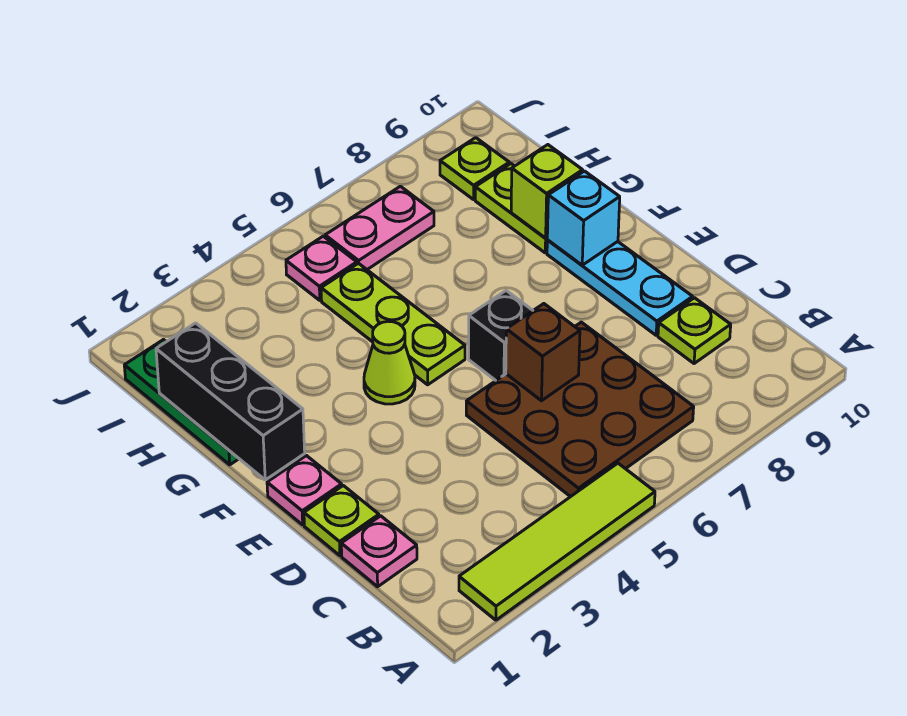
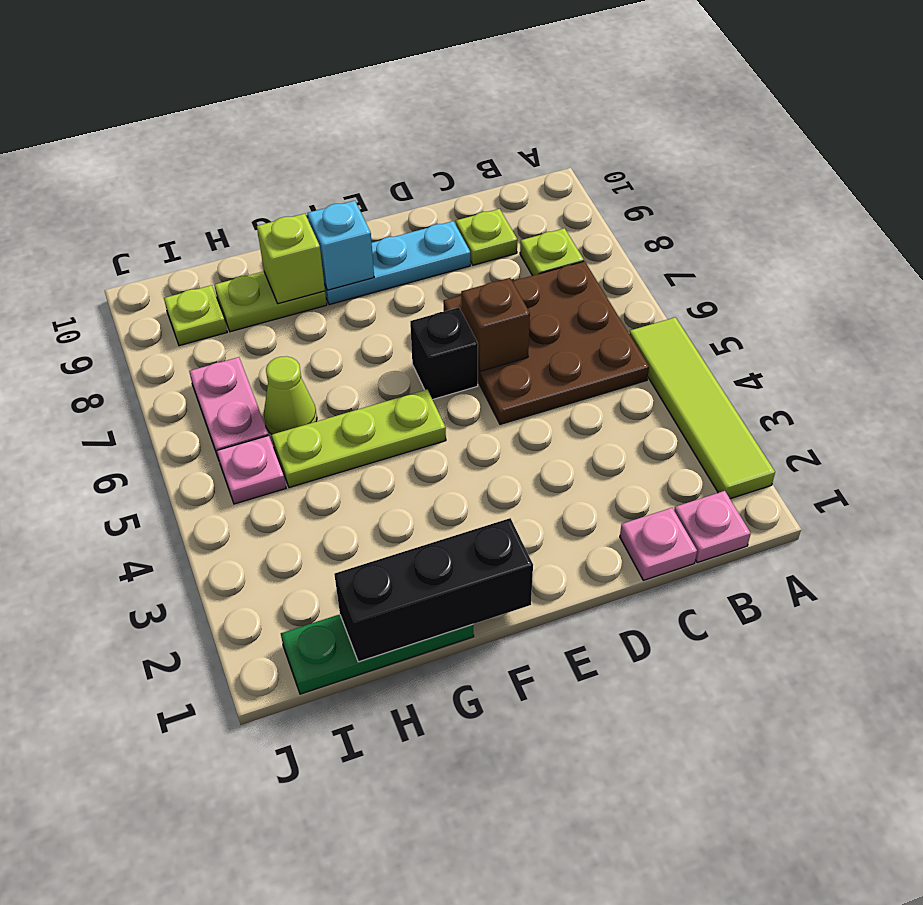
lime plate D1 level 1 -> lime plate B8 level 1
pink plate E1 level 1 -> pink plate B1 level 1
lime cone F4 level 1 -> lime cone H6 level 1

